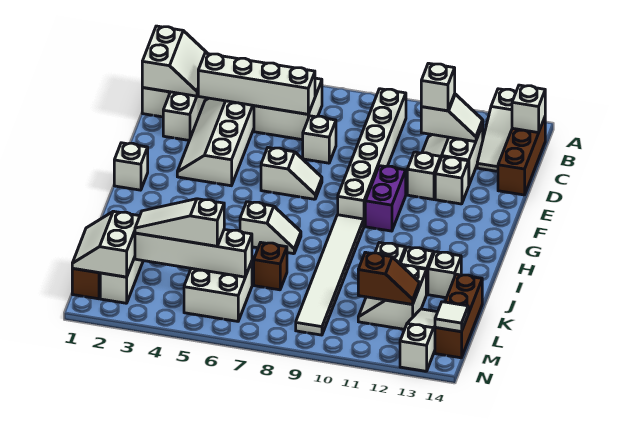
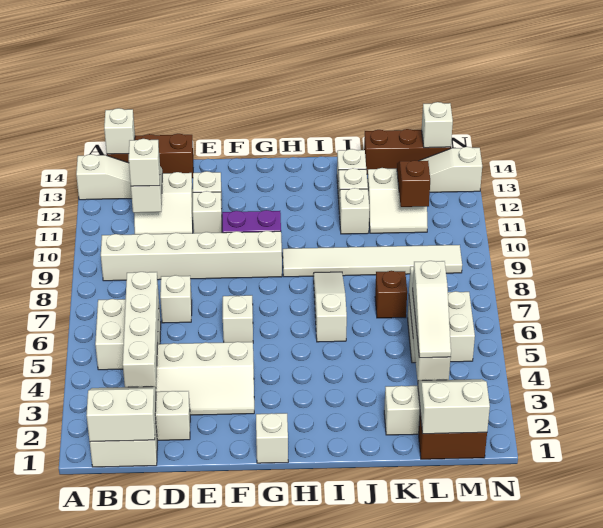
white slope I6:I7 level 1 top 6 -> white slope I6:I8 level 1 top 6
white slope L1:M2 level 2 top 2 -> white slope L1:M2 level 2 top 1
white tile M14 level 2 -> white brick M14 level 2

